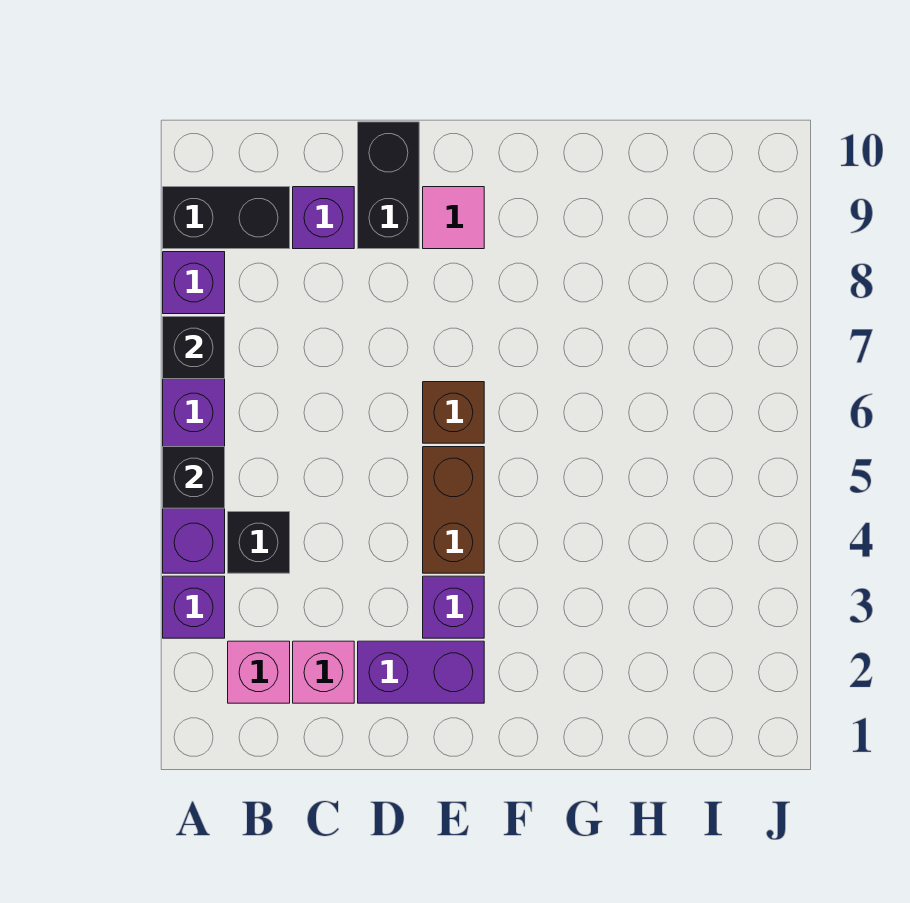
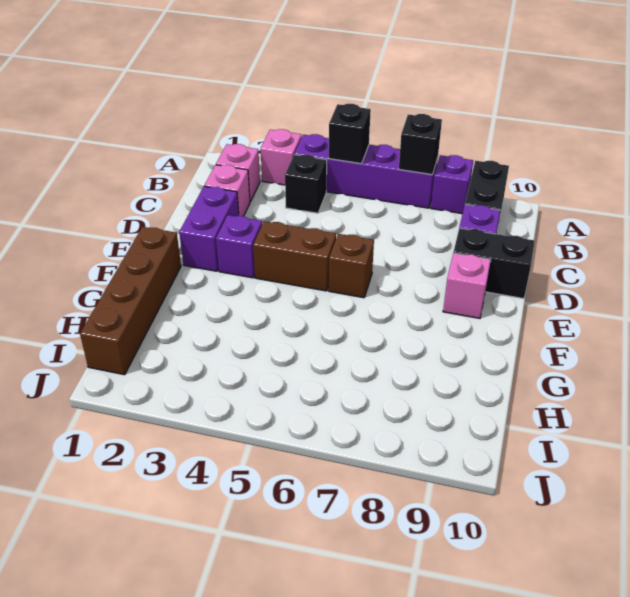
purple brick A3 level 1 -> pink brick A3 level 1
pink tile E9 level 1 -> pink brick E9 level 1
none -> brown brick F1:I1 level 1

